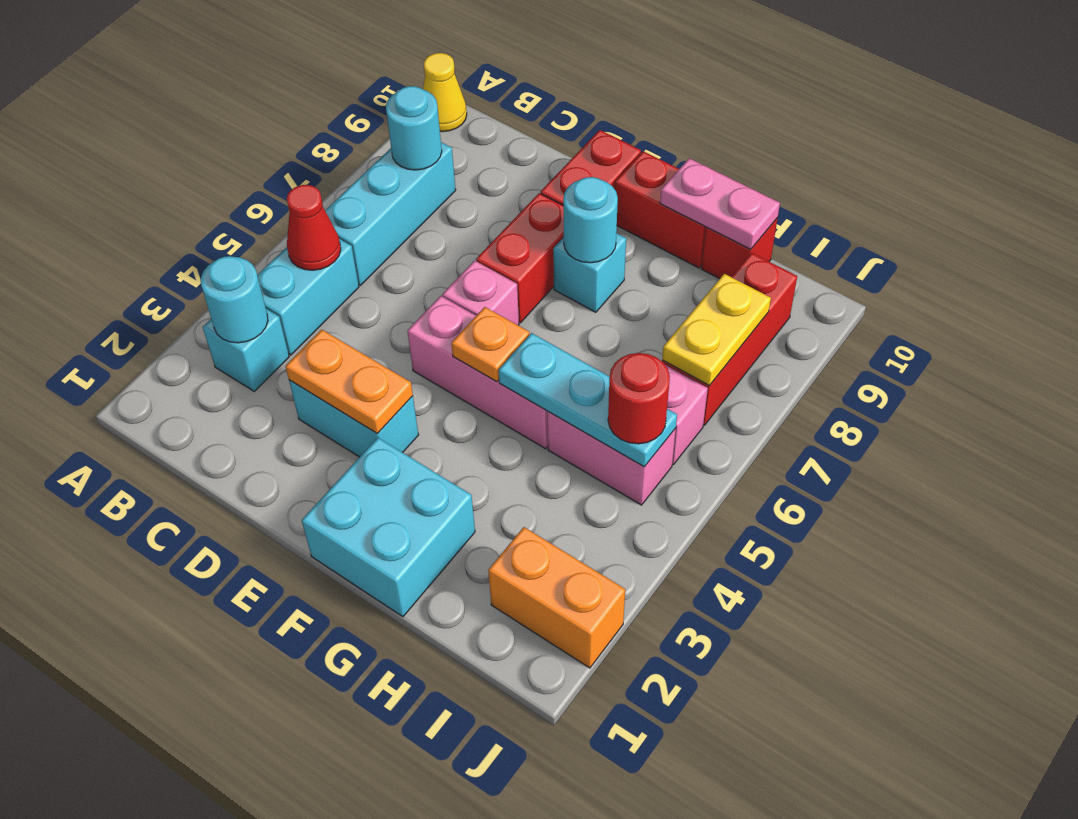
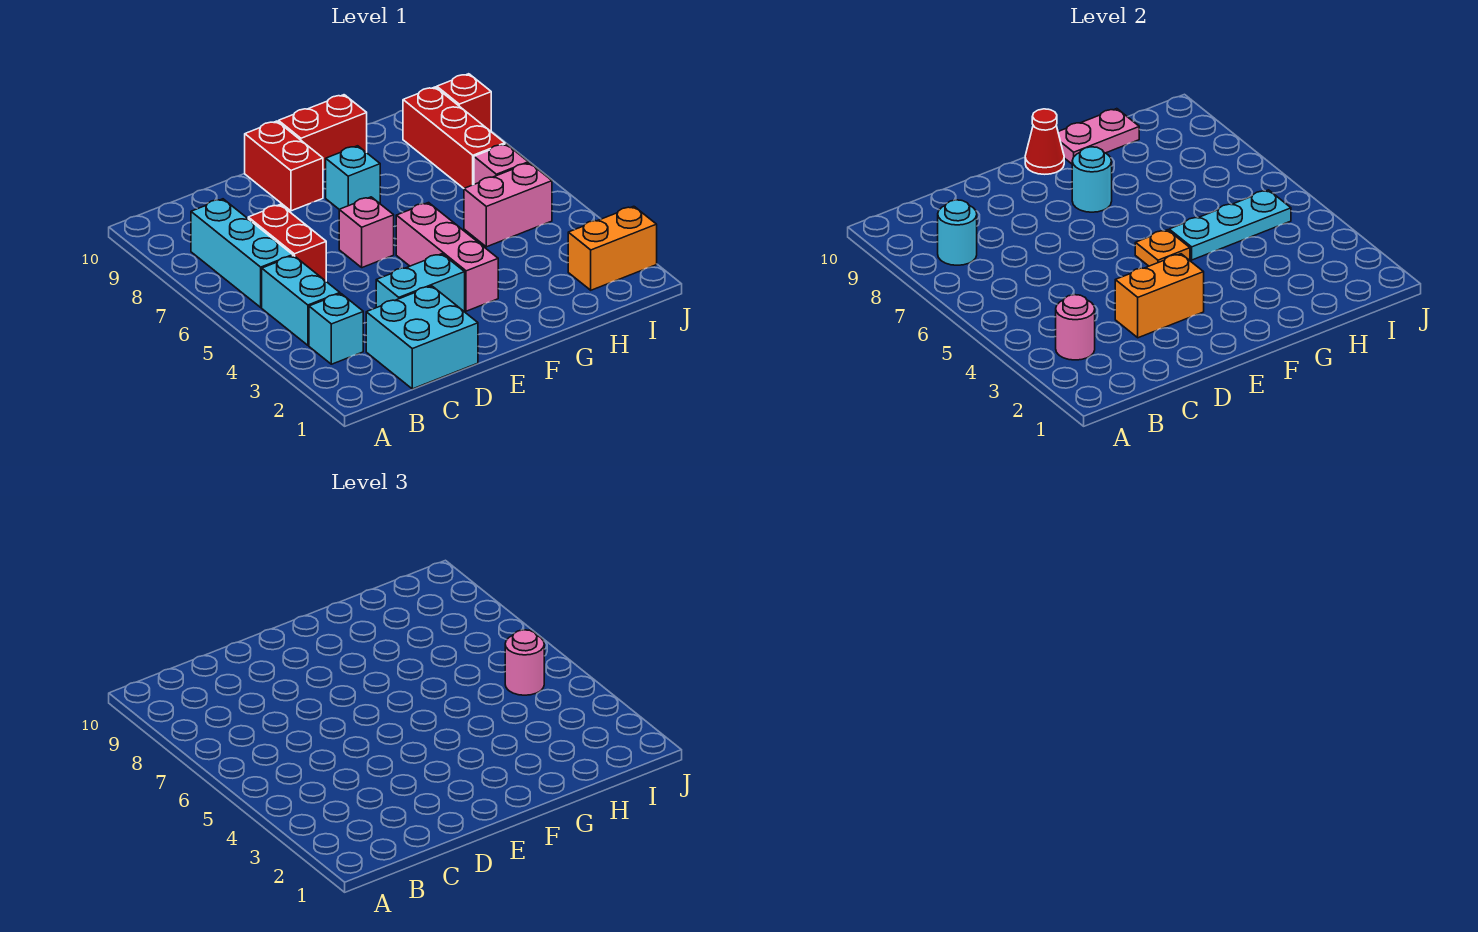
yellow cone A10 level 1 -> none
cyan round brick B3 level 2 -> pink round brick B3 level 2
red cone B5 level 2 -> red cone F10 level 2
orange plate D3:E3 level 2 -> orange brick D3:E3 level 2
pink brick E5:G5 level 1 -> pink brick F3:F5 level 1
red brick E7:E8 level 1 -> red brick C6:C7 level 1
cyan brick F1:G2 level 1 -> cyan brick C1:D2 level 1
red brick H10 level 1 -> red brick J9 level 1
red round brick I5 level 3 -> pink round brick I5 level 3
yellow plate I7:I8 level 2 -> none

